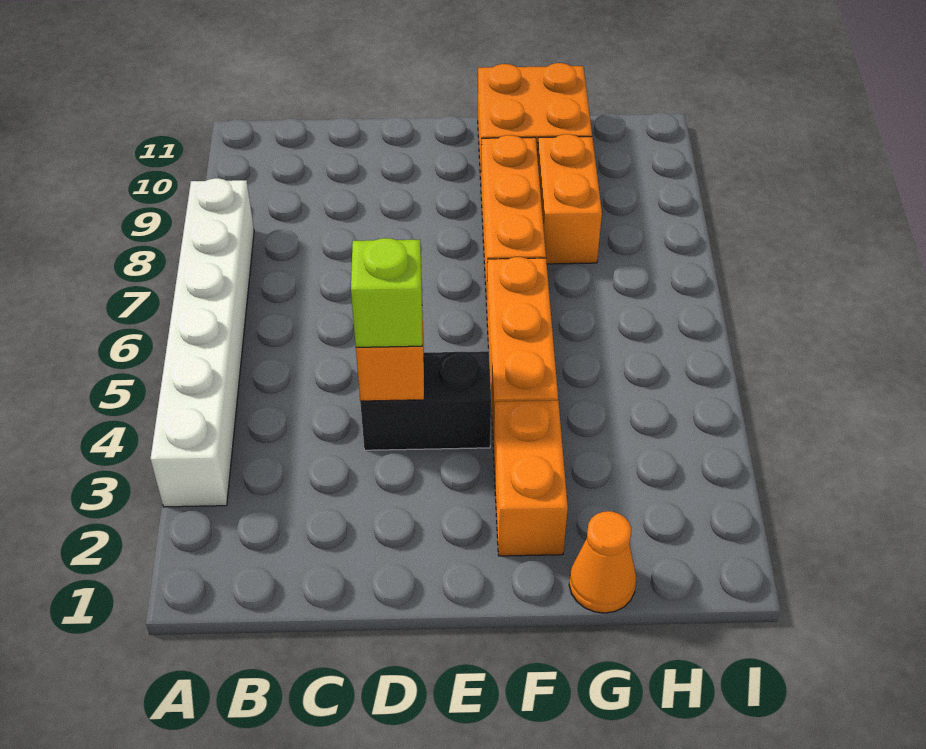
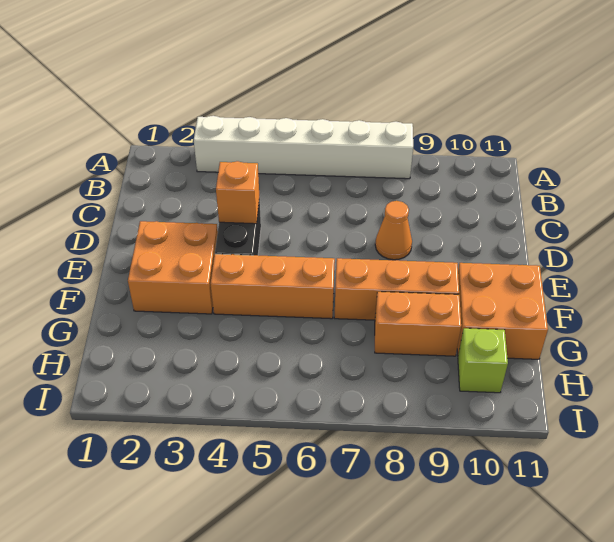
lime brick D4 level 3 -> lime brick H10 level 1
orange brick F2:F3 level 1 -> orange brick E2:F3 level 1
orange cone G1 level 1 -> orange cone D8 level 1

